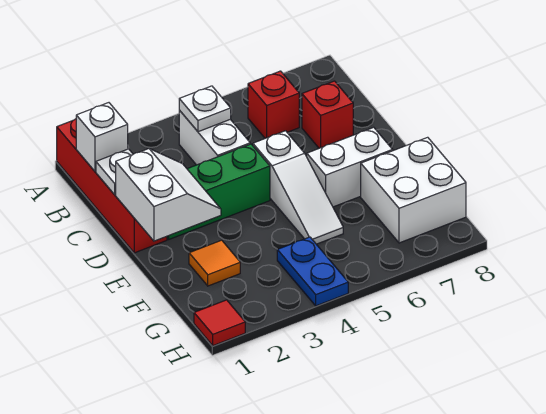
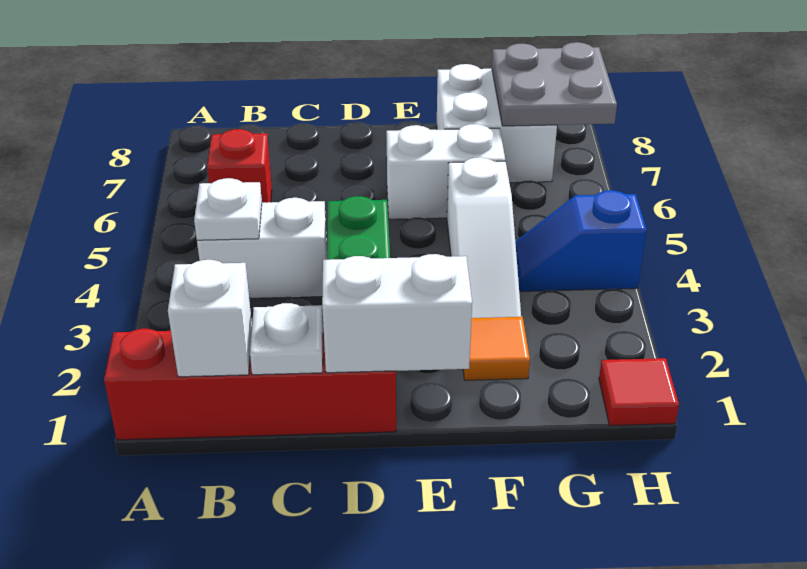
red brick C7 level 1 -> none
white slope D5:F5 level 1 top D -> white slope F3:F5 level 1 top 5
white brick E6:E7 level 1 -> white brick E6:F6 level 1
blue plate G4:H4 level 1 -> blue slope G4:H4 level 1 top H
none -> grey plate G7:H8 level 2

